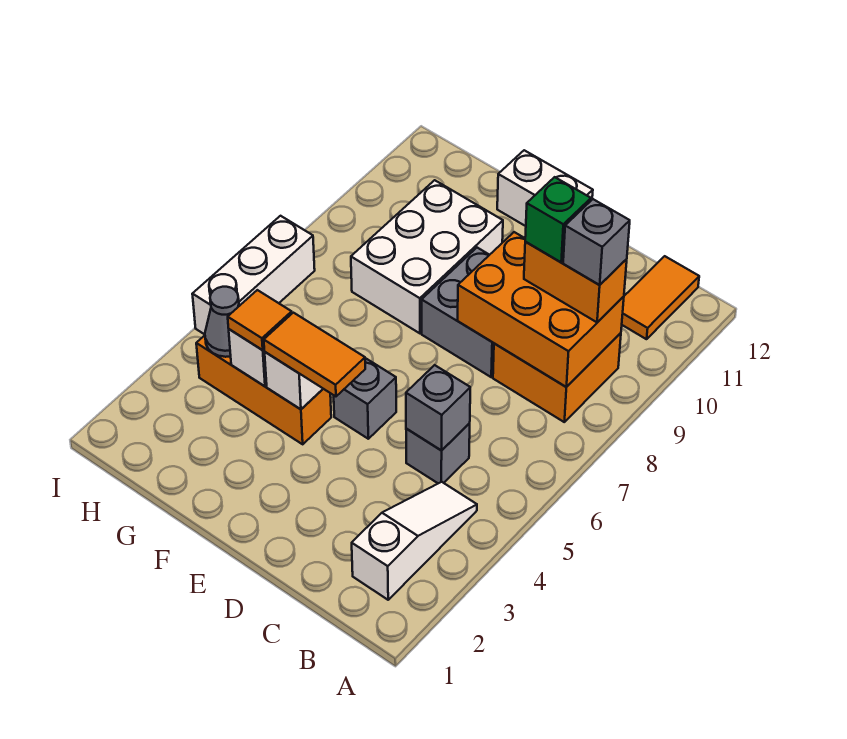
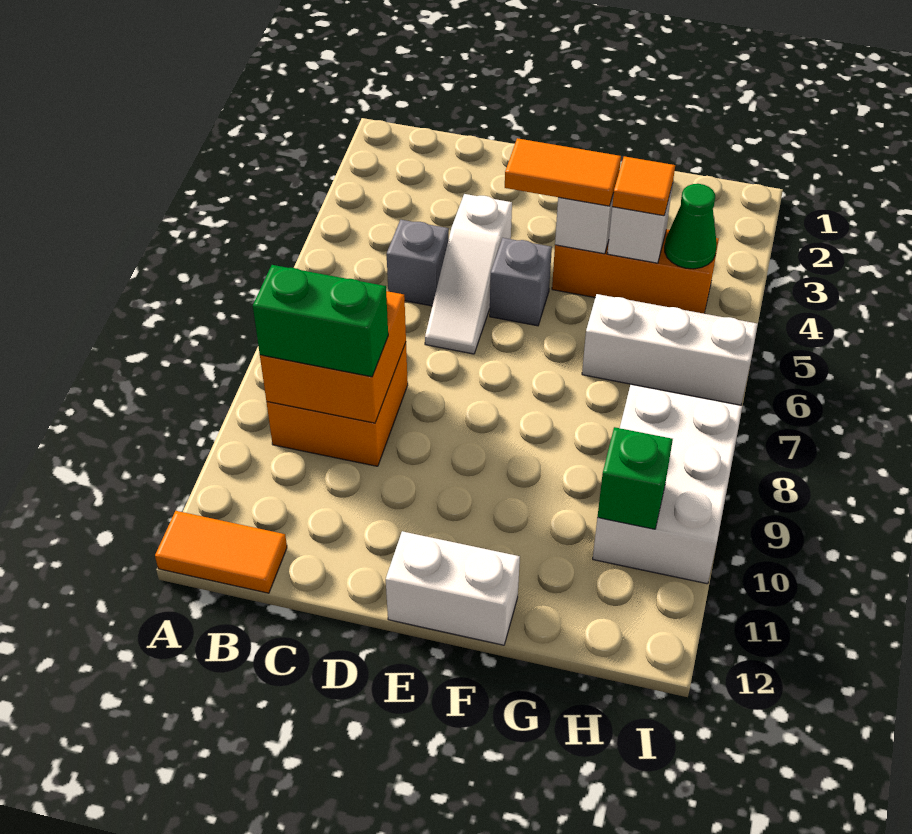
white slope B2:B4 level 1 top 2 -> white slope D4:D6 level 1 top 4
orange brick B8:D9 level 2 -> orange brick B8:C9 level 2
orange brick B9:C9 level 3 -> green brick B9:C9 level 3
grey brick B9 level 4 -> none
orange tile B11:B12 level 1 -> orange tile A12:B12 level 1
grey brick C5 level 2 -> none
green brick C9 level 4 -> green brick H10 level 2
grey brick D8:E9 level 1 -> none
white brick F8:G10 level 1 -> white brick H8:I10 level 1
grey cone H4 level 2 -> green cone H4 level 2
white brick I5:I7 level 1 -> white brick G6:I6 level 1

